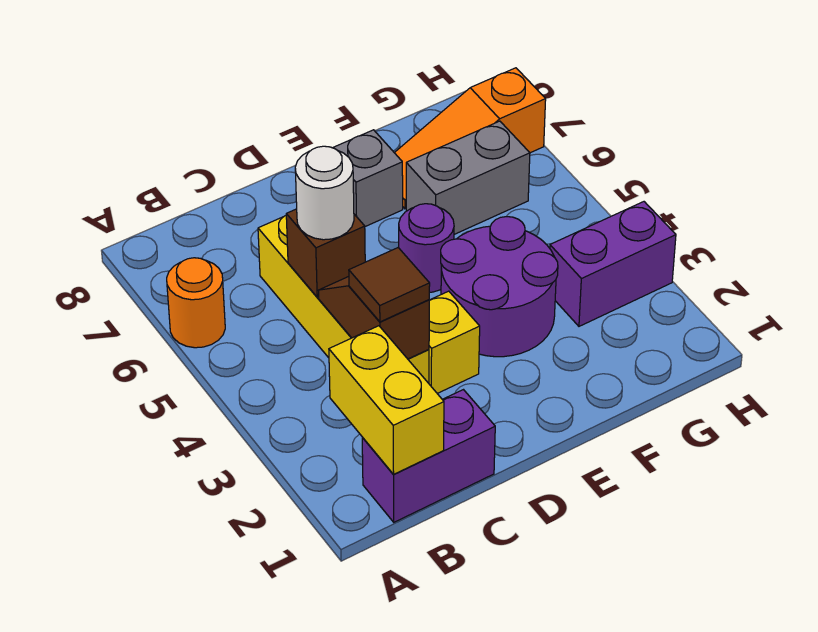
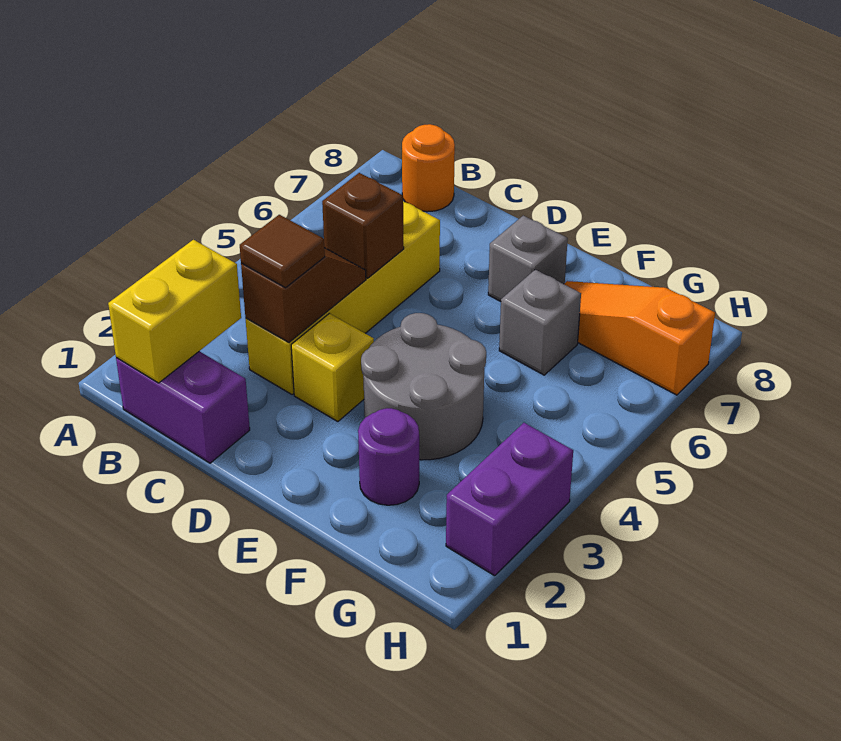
orange round brick A6 level 1 -> orange round brick B8 level 1
white round brick C5 level 3 -> none
purple round brick E3:F4 level 1 -> grey round brick E3:F4 level 1
purple round brick E5 level 1 -> purple round brick F2 level 1
grey brick F6:G6 level 1 -> grey brick F6 level 1
purple brick G3:H3 level 1 -> purple brick H2:H3 level 1

